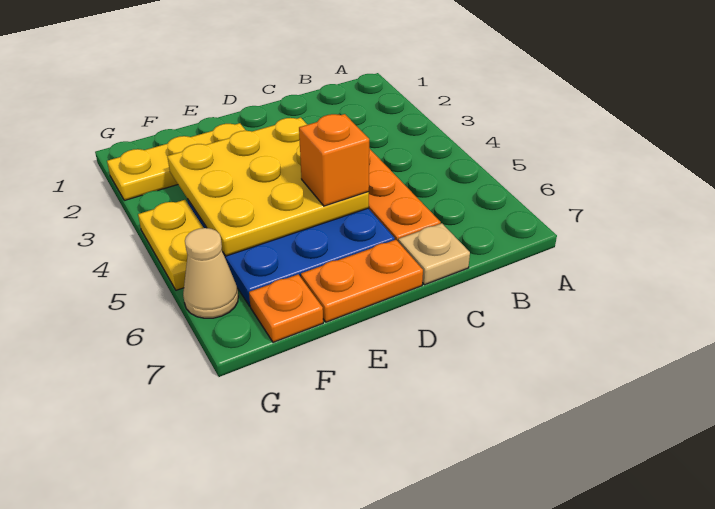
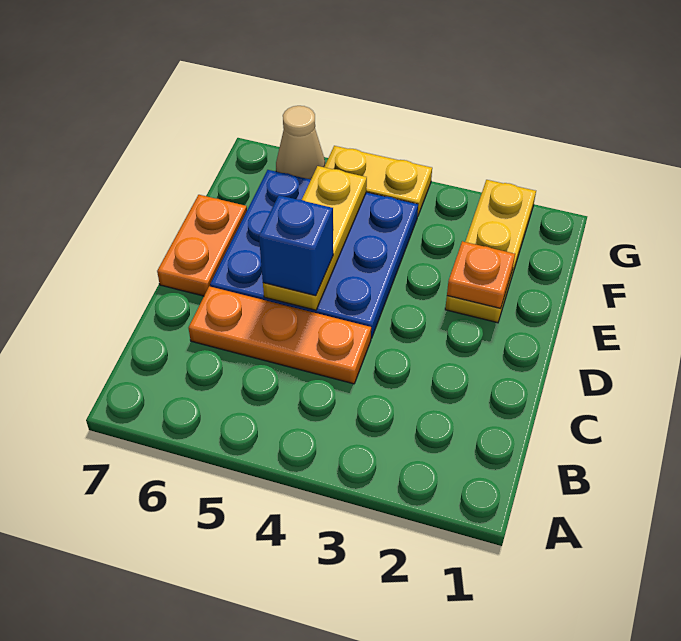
tan plate C7 level 1 -> none
yellow plate D3:F5 level 2 -> yellow plate D5:F5 level 2
orange brick D5 level 3 -> blue brick D5 level 3
orange plate F7 level 1 -> orange plate E2 level 2

